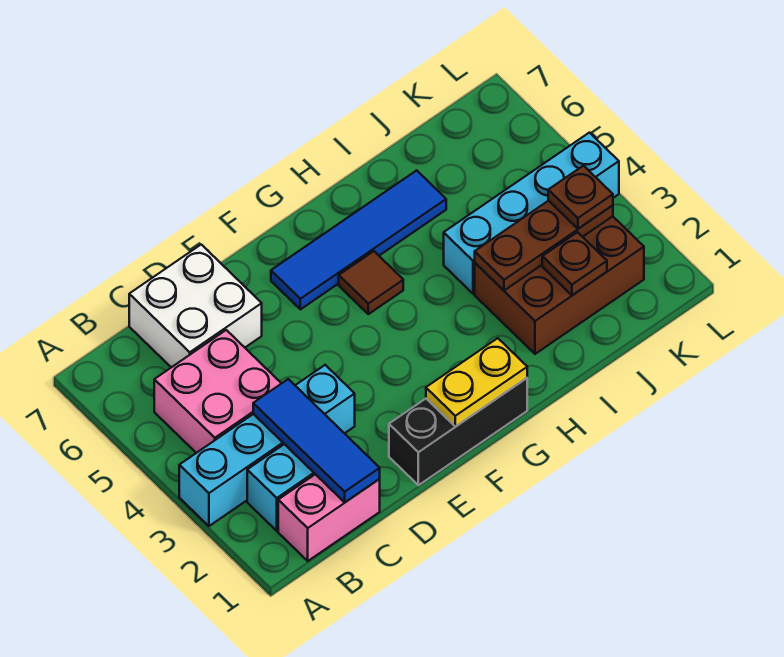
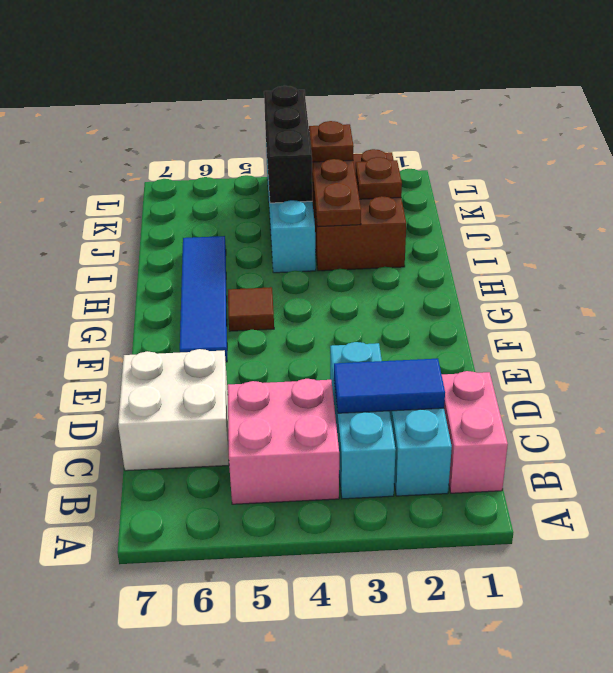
cyan brick A3:D3 level 1 -> cyan brick B3:D3 level 1
blue tile C1:C3 level 2 -> blue tile C2:C3 level 2
black brick E1:G1 level 1 -> black brick J4:L4 level 2
yellow plate F1:G1 level 2 -> none

